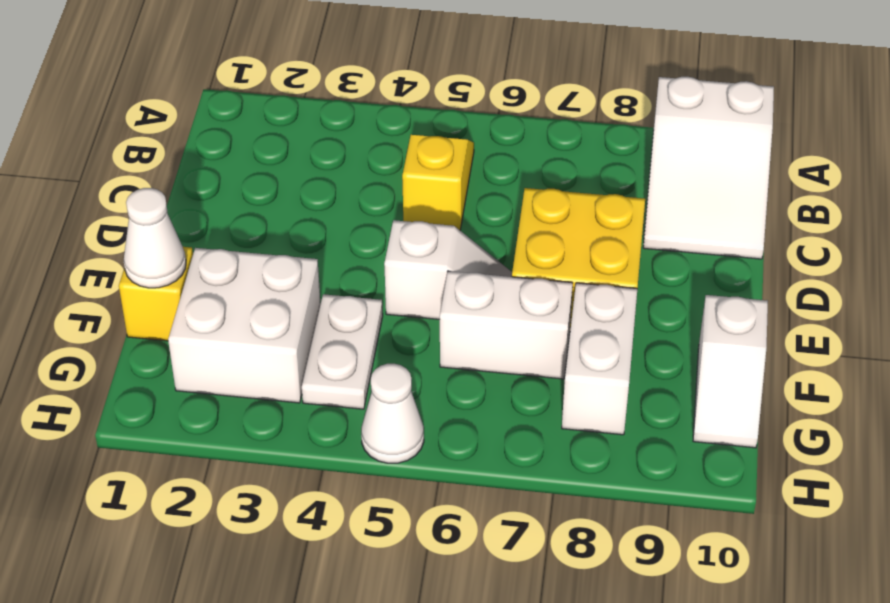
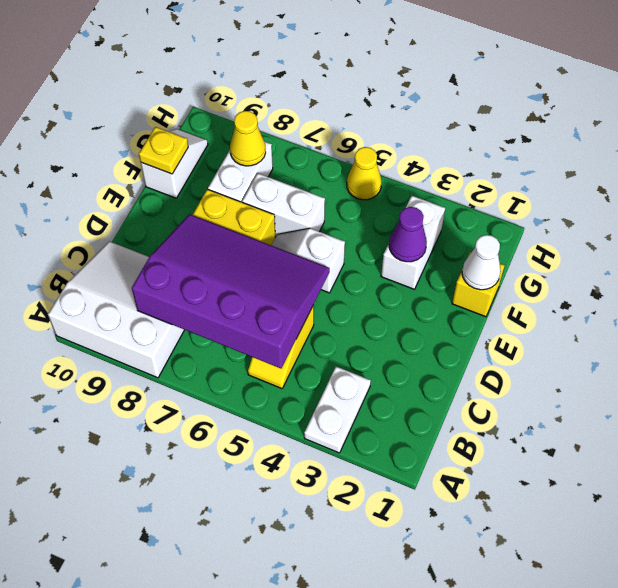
white slope A9:C10 level 1 top A -> white slope A8:C10 level 1 top A
none -> purple slope B5:D8 level 2 top B
white brick F2:G3 level 1 -> white brick F3:G3 level 1
none -> purple cone F3 level 2
white plate F4:G4 level 1 -> white plate A3:B3 level 1
none -> yellow plate F10 level 2
none -> yellow cone G8 level 2
white cone H5 level 1 -> yellow cone H5 level 1

